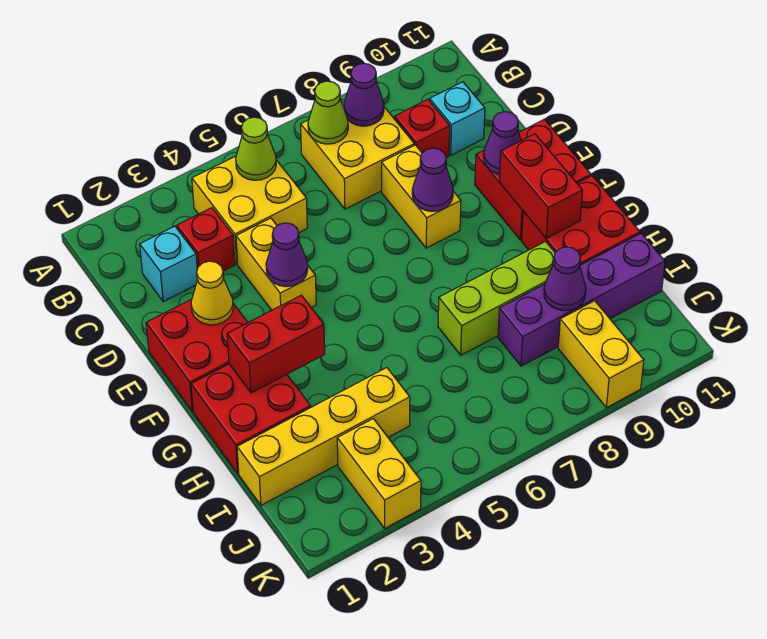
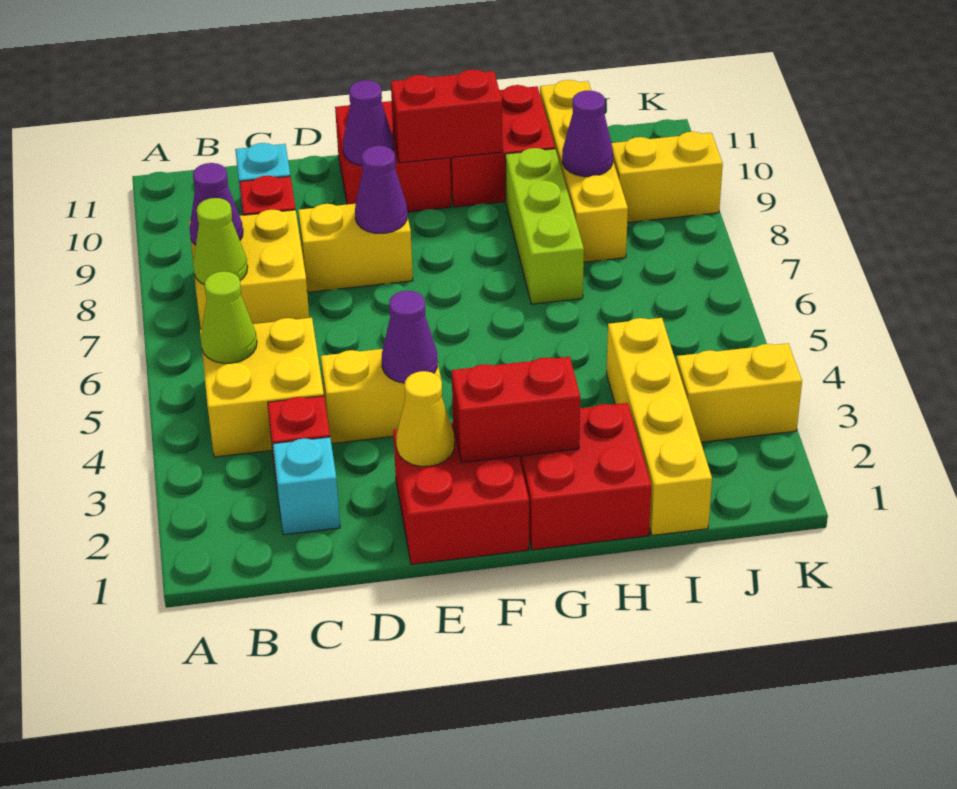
red brick G2:G3 level 2 -> red brick F2:G2 level 2
purple brick I8:I11 level 1 -> yellow brick I8:I11 level 1

